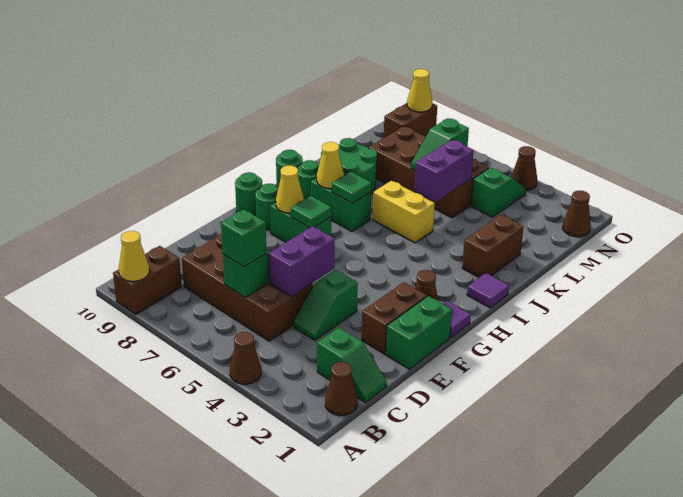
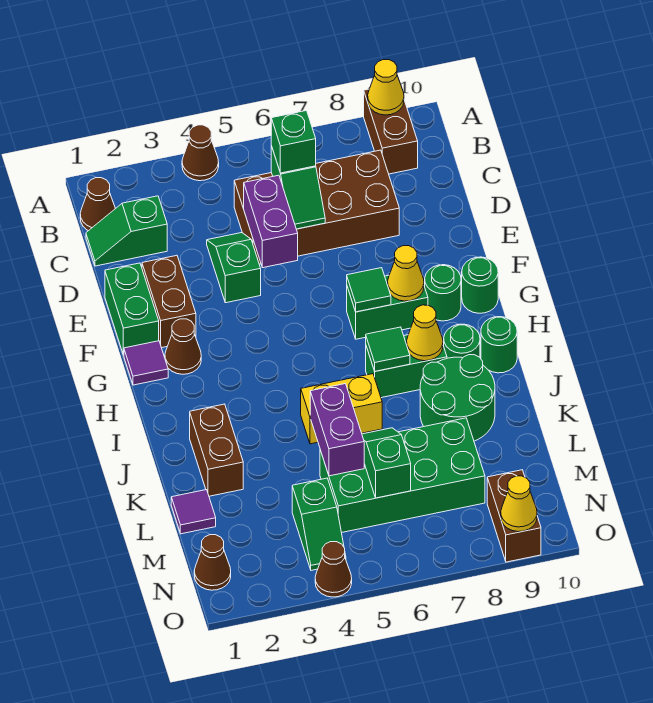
purple tile I1 level 1 -> purple tile L1 level 1
brown brick L5:M8 level 1 -> green brick L5:M8 level 1

